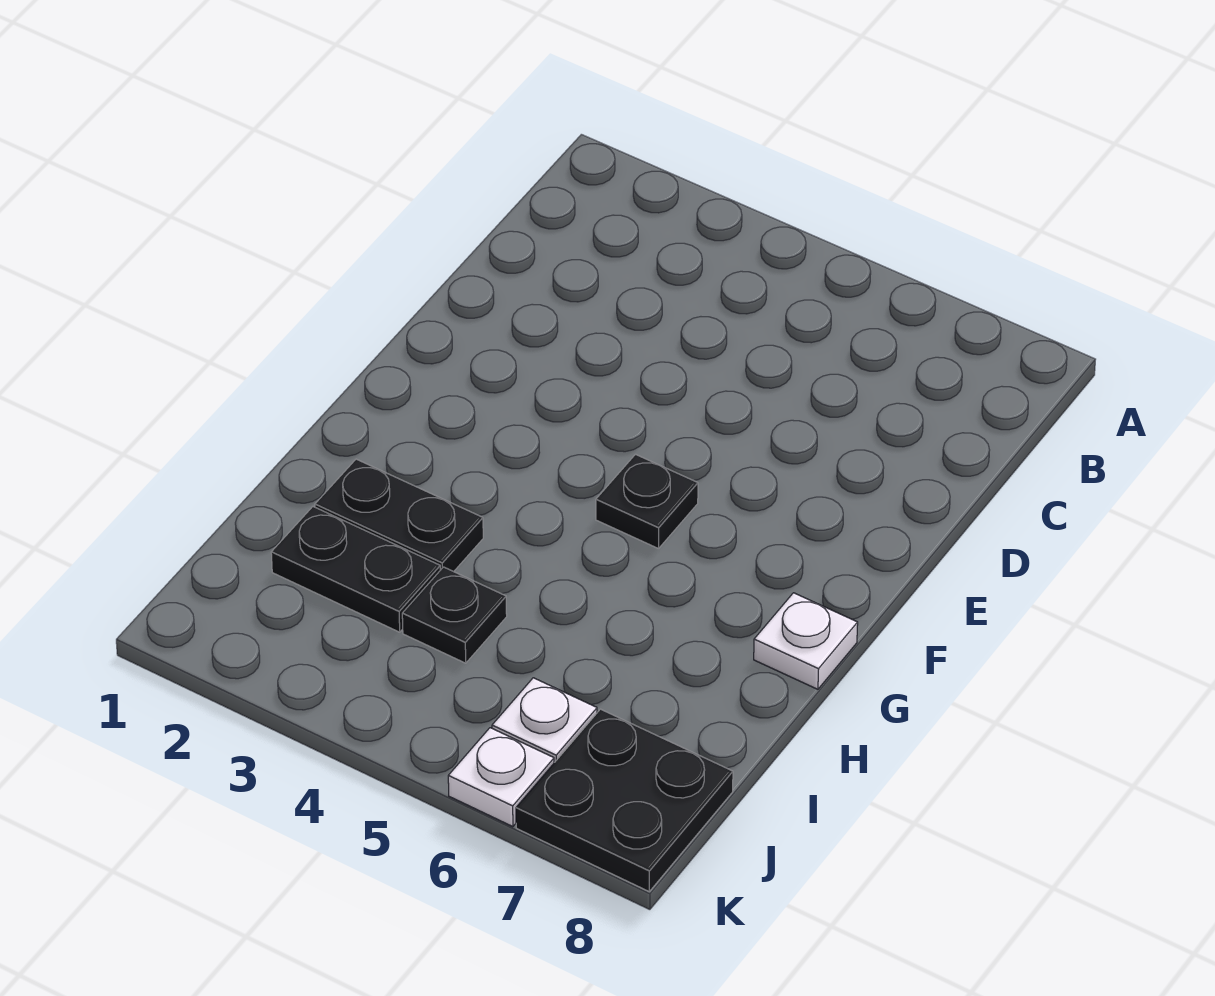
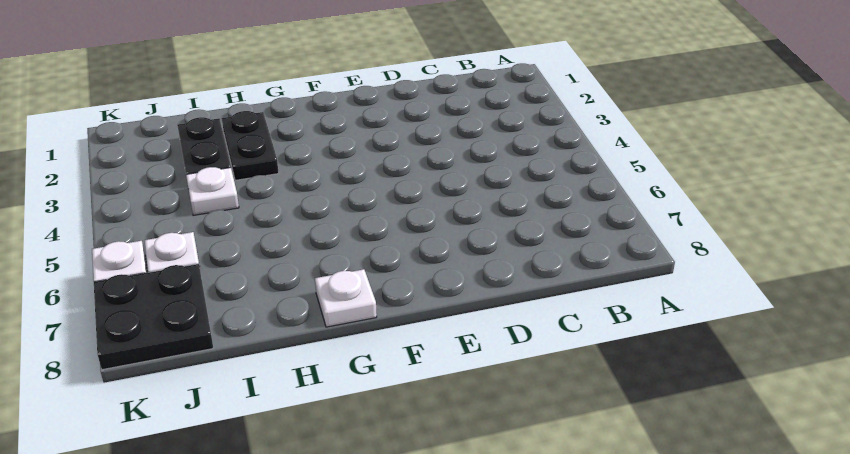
black plate F5 level 1 -> none
black plate I4 level 1 -> white plate I4 level 1

